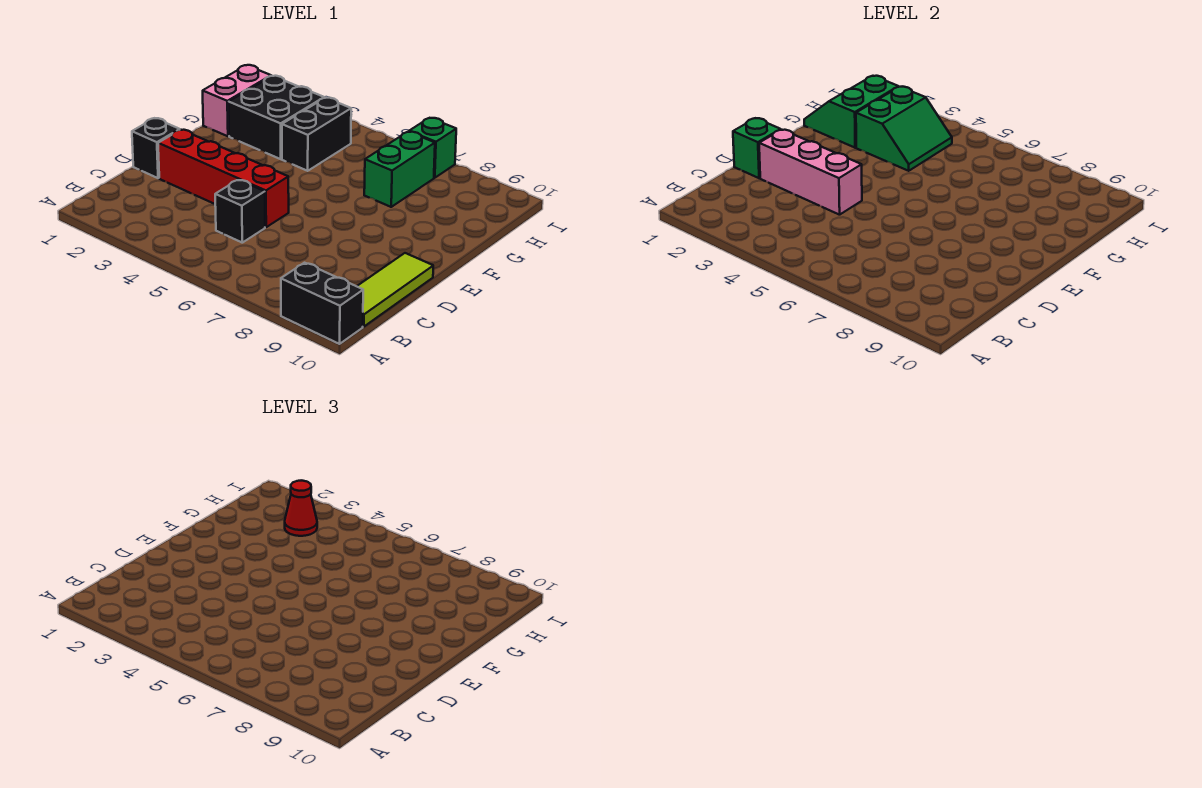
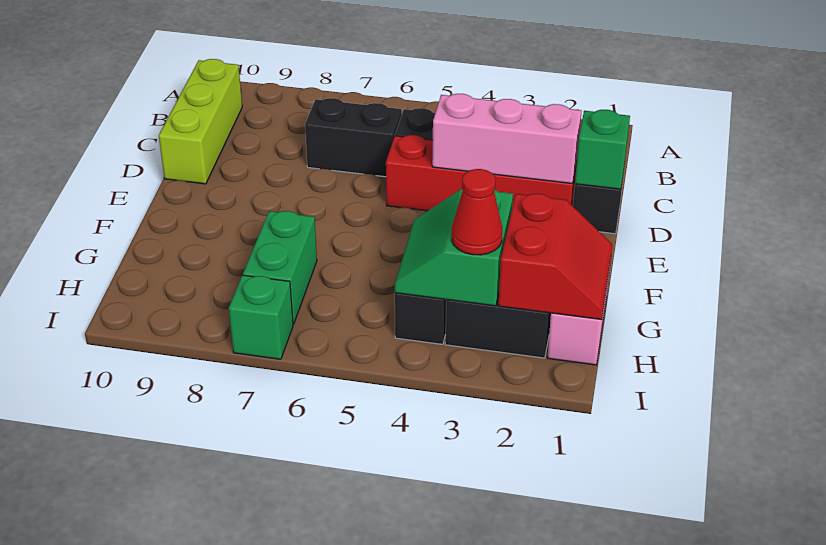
black brick A9:A10 level 1 -> black brick C6:C7 level 1
lime tile B10:D10 level 1 -> lime brick B10:D10 level 1
green slope G1:H2 level 2 top 2 -> red slope G1:H2 level 2 top 2

